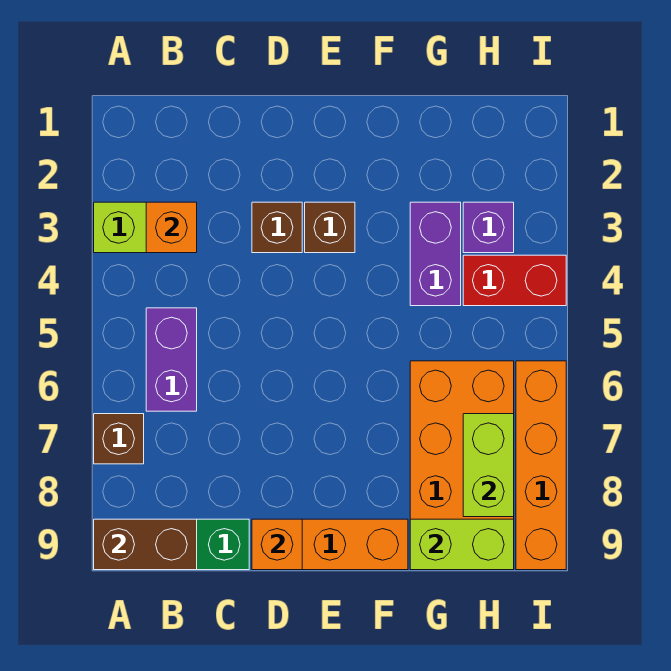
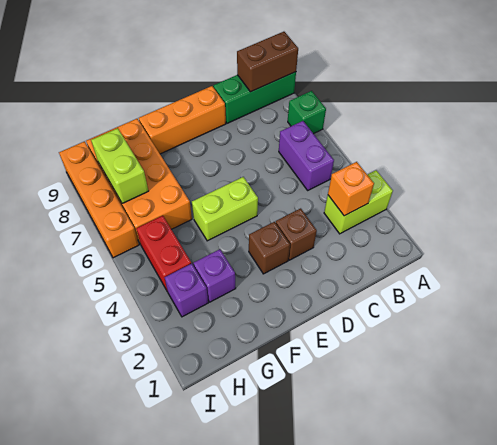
brown brick A7 level 1 -> green brick A7 level 1
orange brick D9 level 2 -> none
purple brick G3:G4 level 1 -> purple brick G3 level 1
lime brick G9:H9 level 2 -> lime brick E5:F5 level 1
red brick H4:I4 level 1 -> red brick H4:H5 level 1

